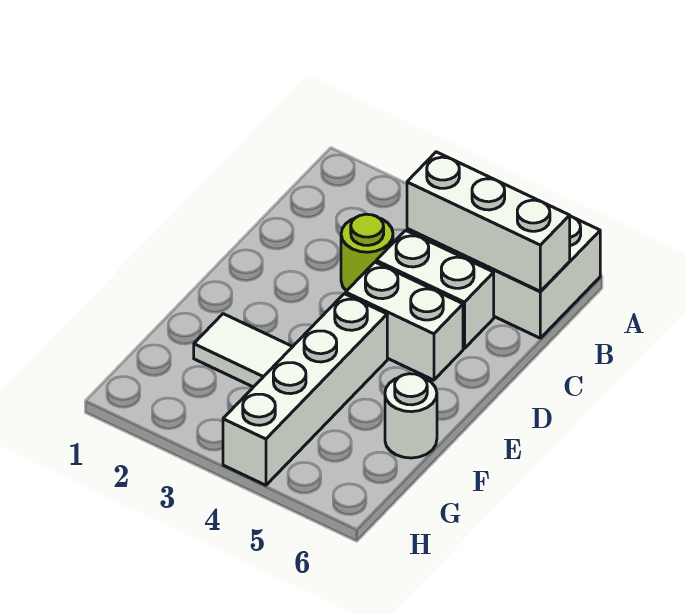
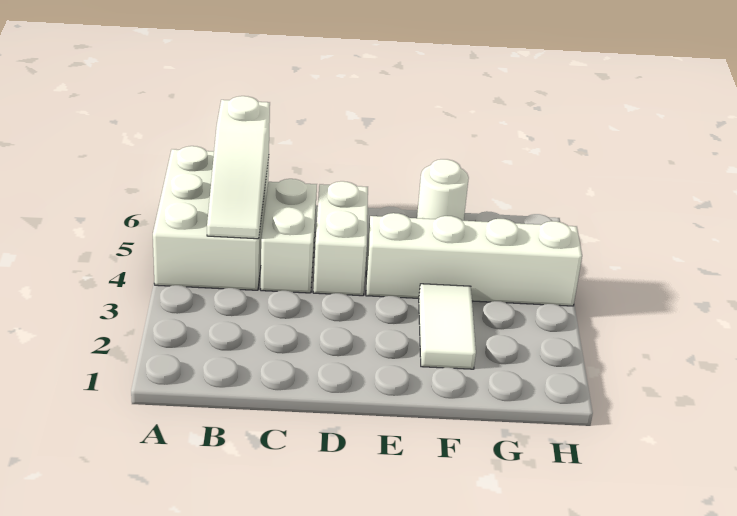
white brick B4:B6 level 2 -> white slope B4:B6 level 2 top 6
lime round brick C3 level 1 -> none

